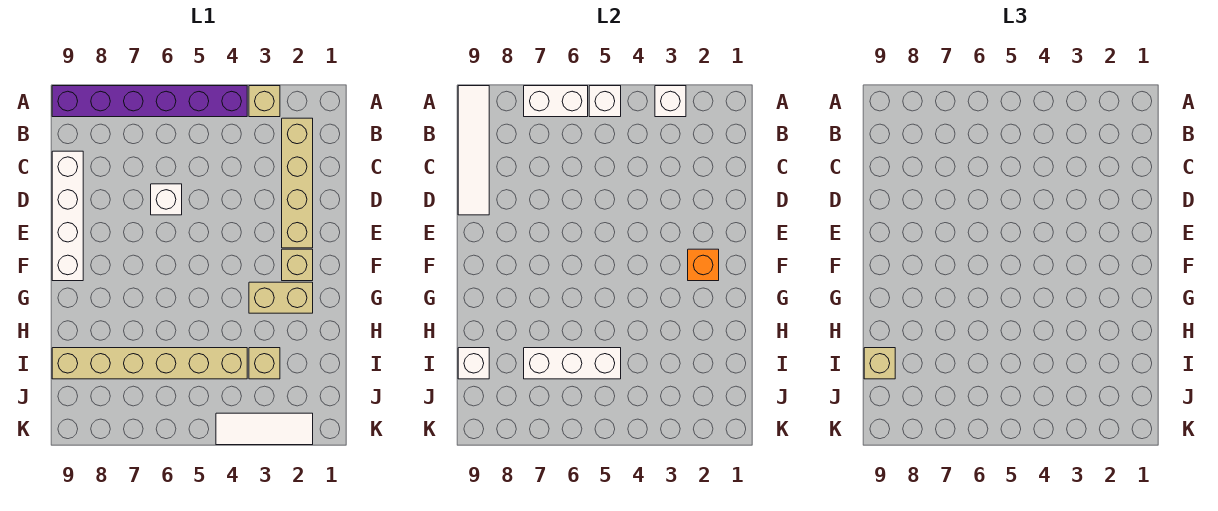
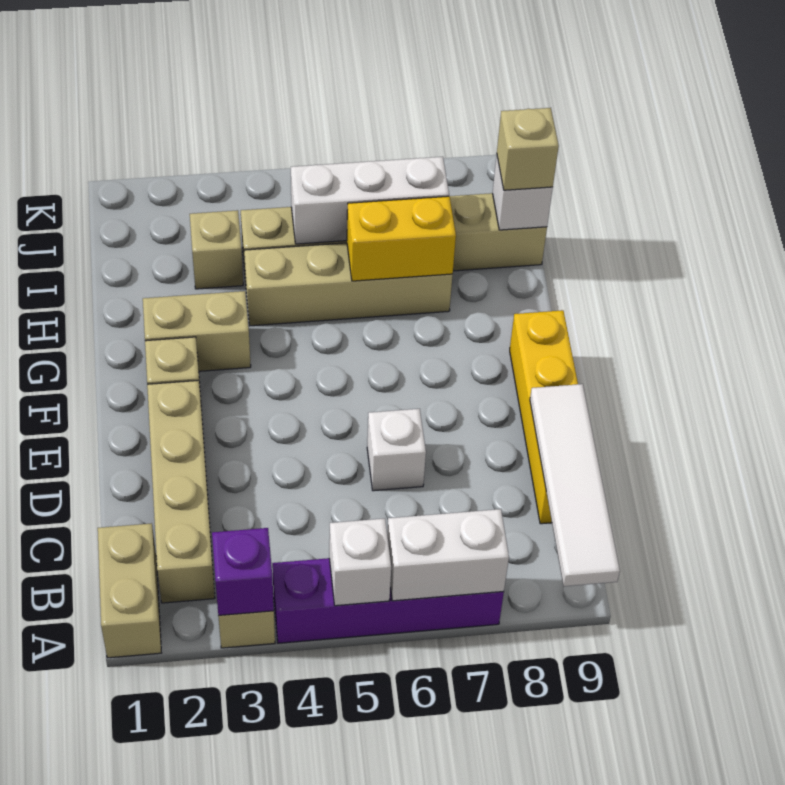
none -> tan brick A1:B1 level 1
white brick A3 level 2 -> purple brick A3 level 2
purple brick A4:A9 level 1 -> purple brick A4:A7 level 1
white brick C9:F9 level 1 -> yellow brick C9:F9 level 1
orange brick F2 level 2 -> none
none -> tan brick H4:H7 level 1
none -> yellow brick H6:H7 level 2
white tile K2:K4 level 1 -> none

